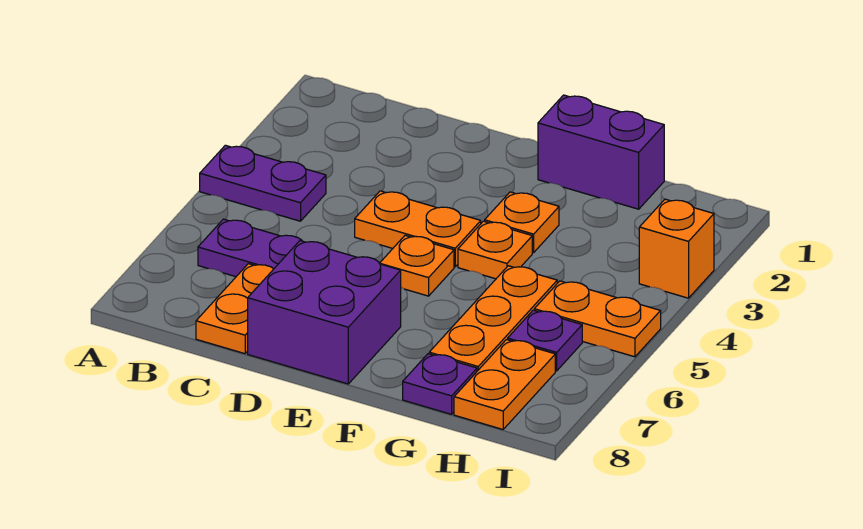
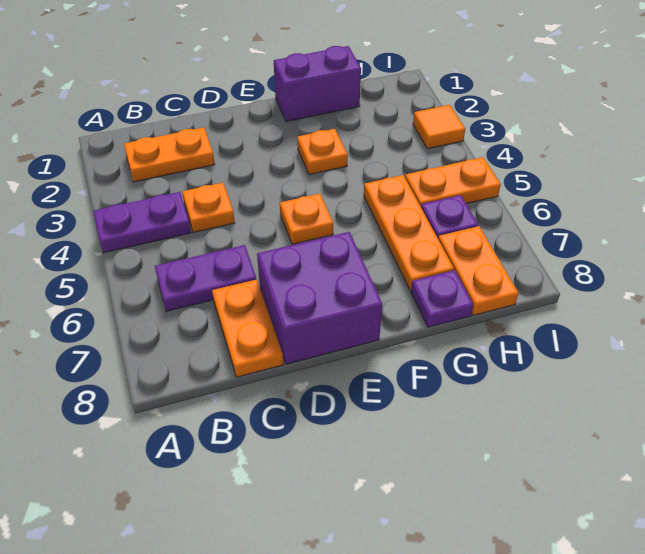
orange plate D4:E4 level 1 -> orange plate B2:C2 level 1
orange plate F4 level 1 -> orange plate C4 level 1
orange brick I3 level 1 -> orange tile I3 level 1

